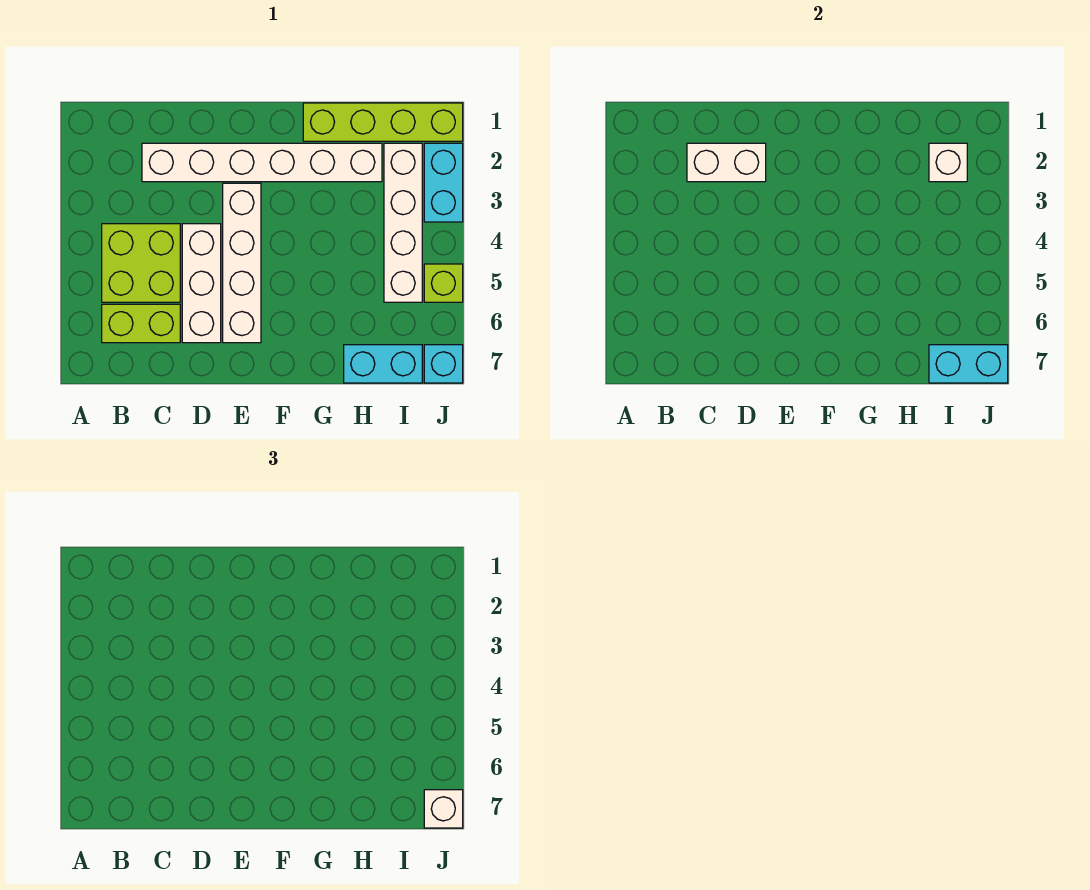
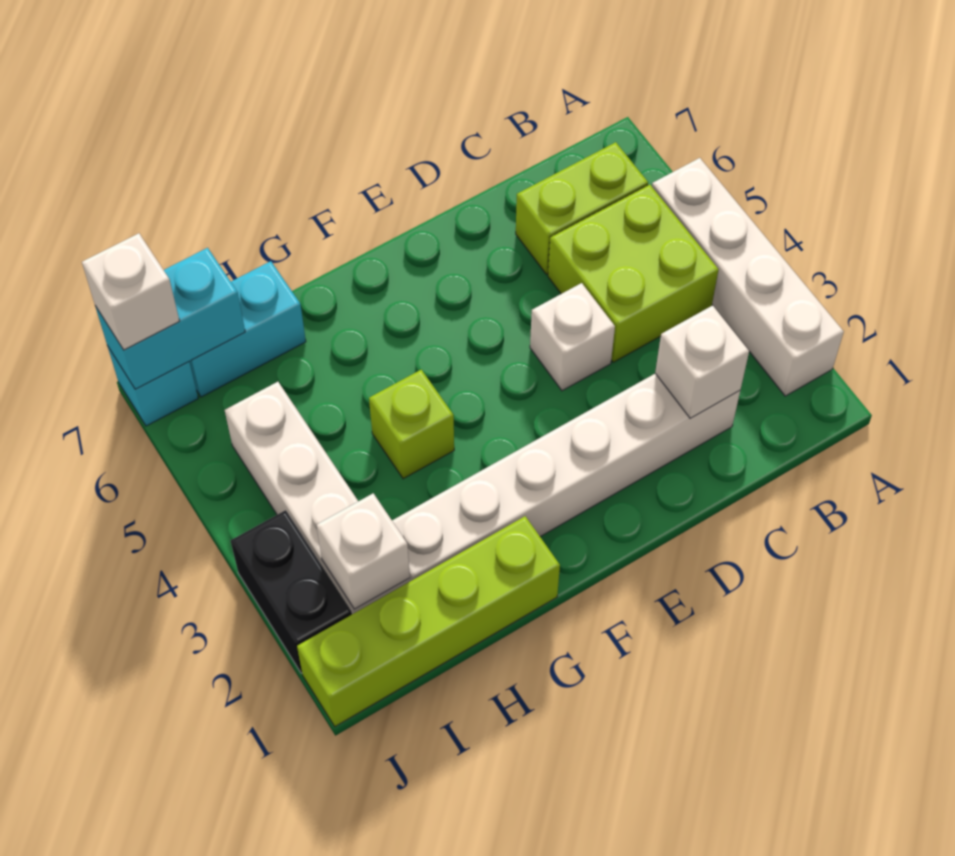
white brick C2:D2 level 2 -> white brick C2 level 2
white brick D4:D6 level 1 -> white brick D4 level 1
white brick E3:E6 level 1 -> white brick A2:A5 level 1
cyan brick J2:J3 level 1 -> black brick J2:J3 level 1
lime brick J5 level 1 -> lime brick G4 level 1

